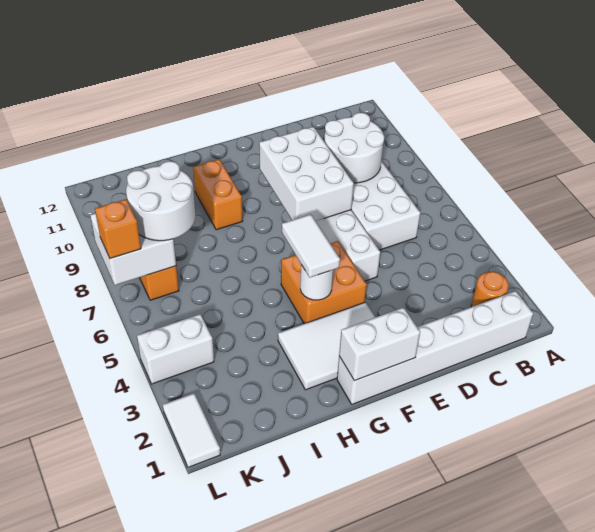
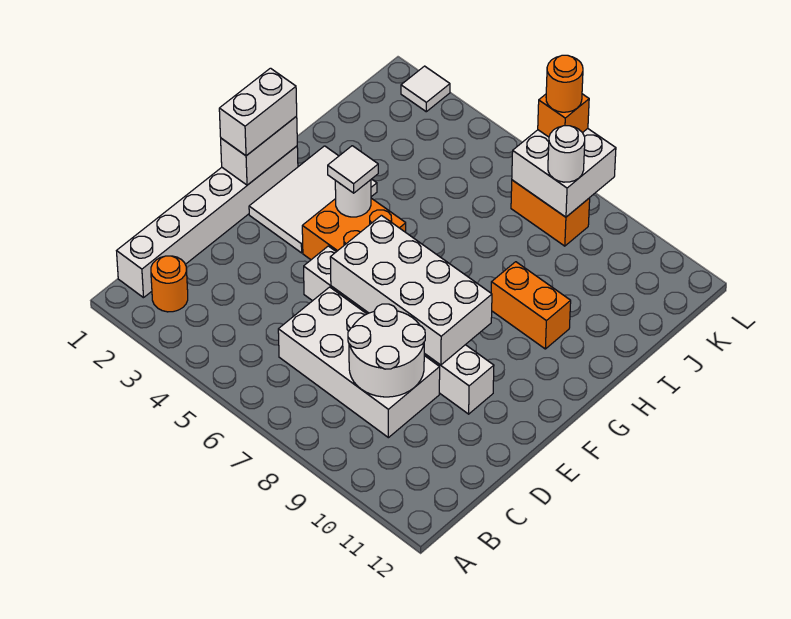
white brick E7:F9 level 2 -> white brick E6:F9 level 2
white tile G4:G5 level 3 -> white tile G4 level 3
white round brick J7:K8 level 3 -> white round brick K8 level 3
white brick K4:L4 level 1 -> white brick F1:G1 level 3
white tile L1:L2 level 1 -> white tile L2 level 1
none -> orange round brick L7 level 4

